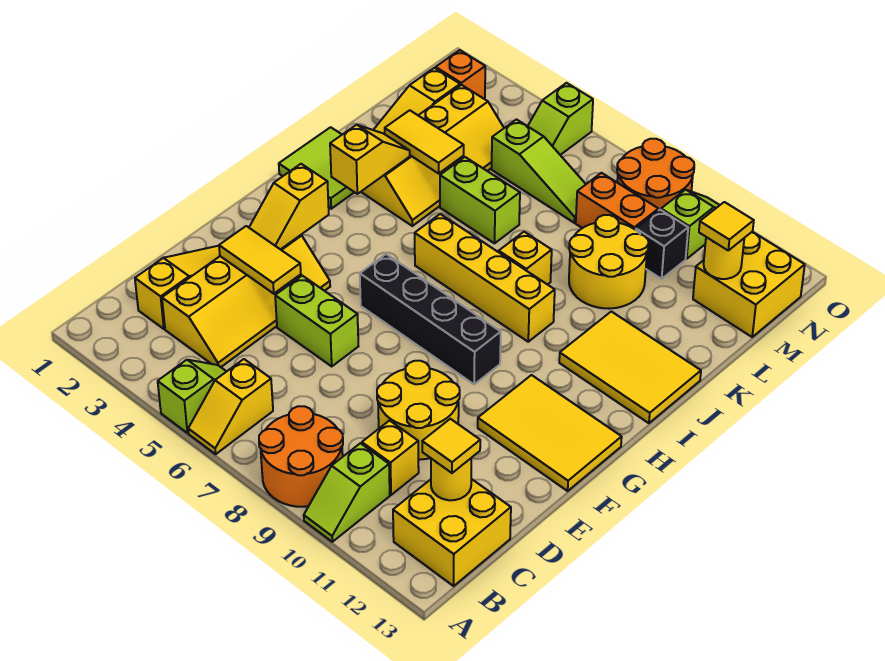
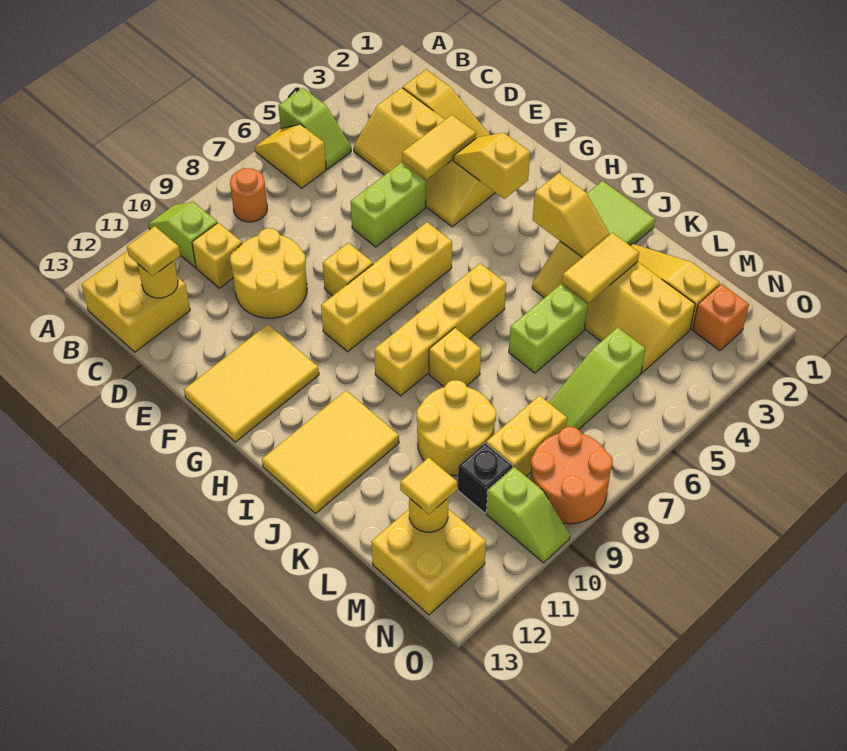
orange round brick A8:B9 level 1 -> orange round brick B8 level 1
none -> yellow brick F8 level 1
black brick G6:G9 level 1 -> yellow brick G6:G9 level 1
orange brick M8:M9 level 1 -> yellow brick M8:M9 level 1
lime slope N5:O5 level 1 top O -> none

